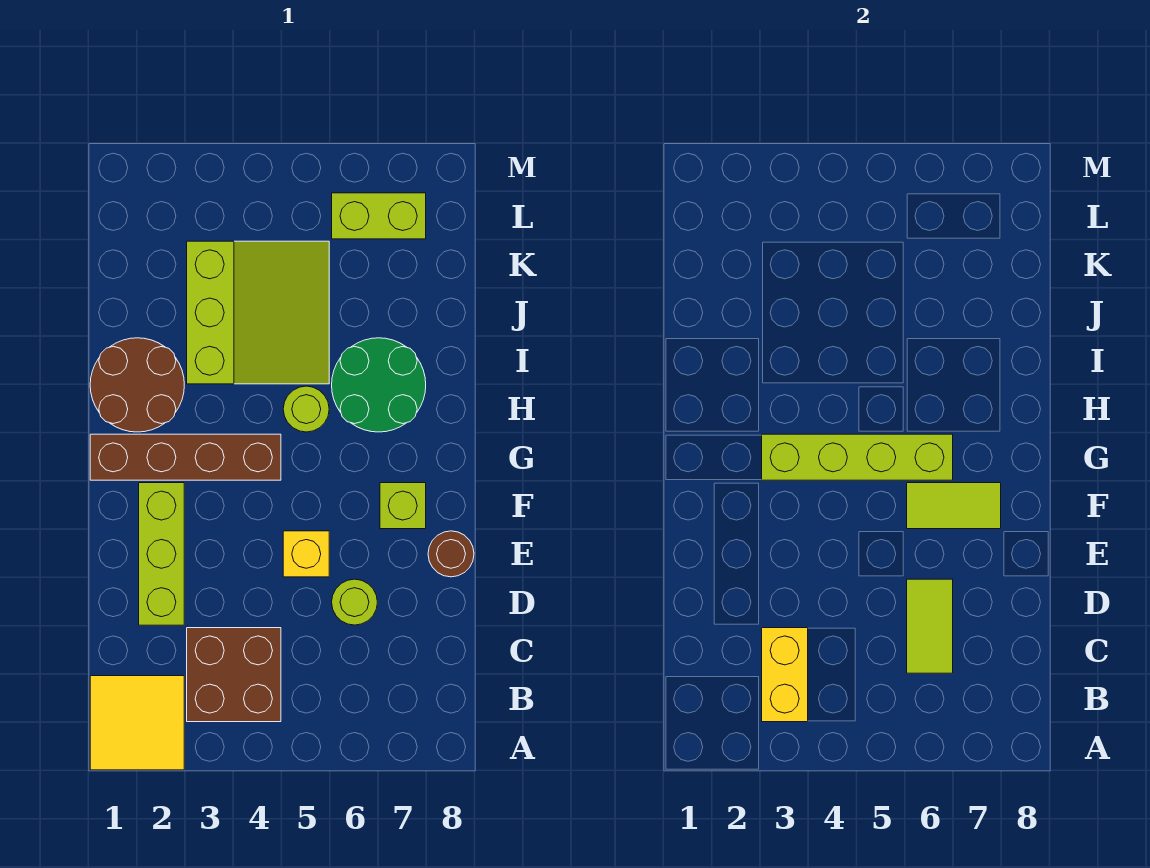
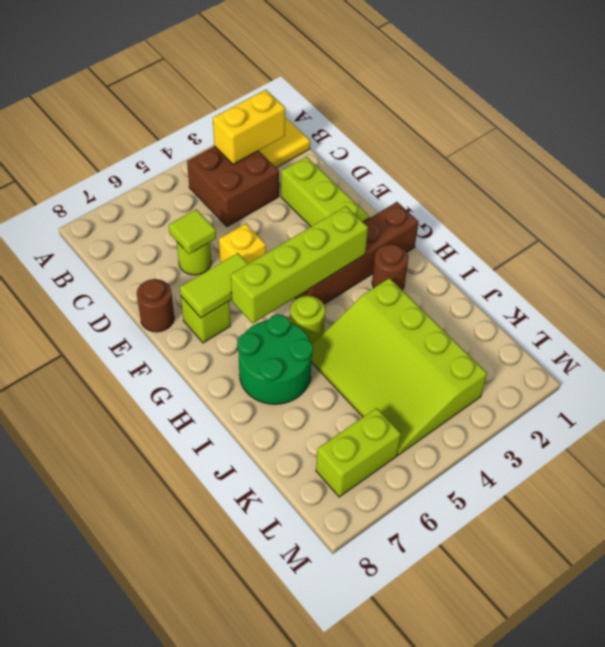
yellow brick B3:C3 level 2 -> yellow brick B2:B3 level 2
lime tile C6:D6 level 2 -> lime tile D6 level 2
brown round brick H1:I2 level 1 -> brown round brick H2 level 1
lime slope I3:K5 level 1 top 3 -> lime slope I3:L5 level 1 top 3

